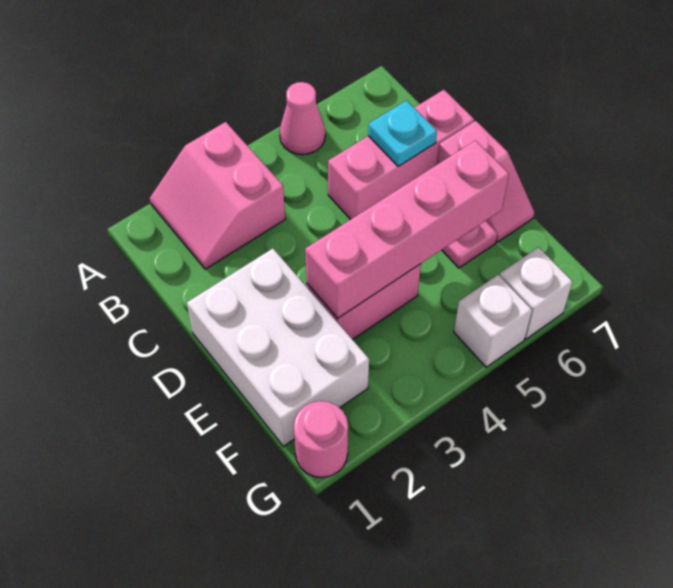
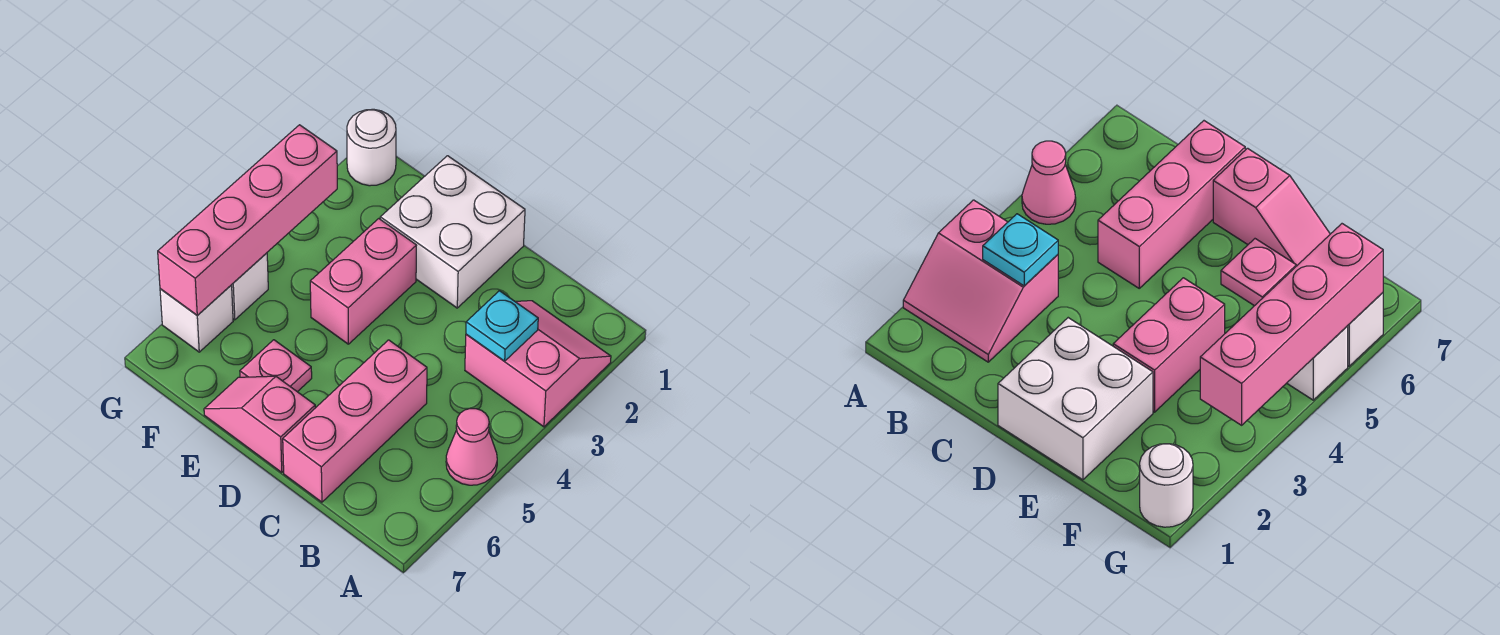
cyan plate C6 level 2 -> cyan plate B3 level 2
white brick D1:F2 level 1 -> white brick D1:E2 level 1
pink brick E3:E6 level 2 -> pink brick G3:G6 level 2
pink round brick G1 level 1 -> white round brick G1 level 1

